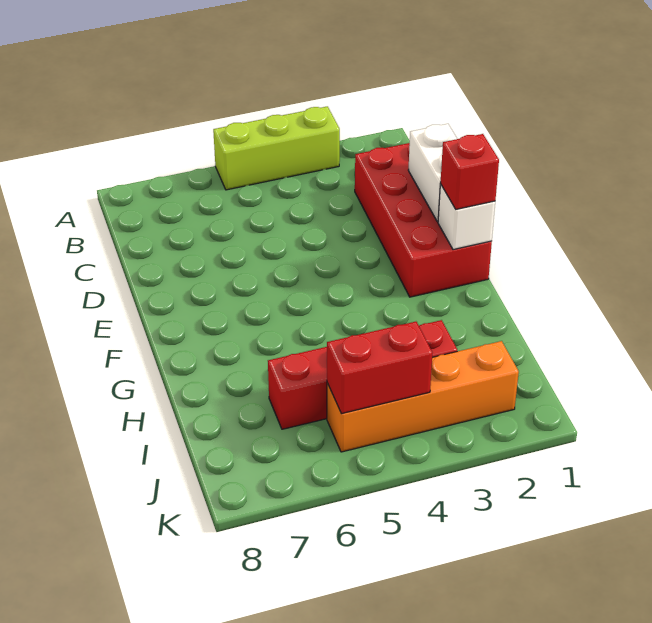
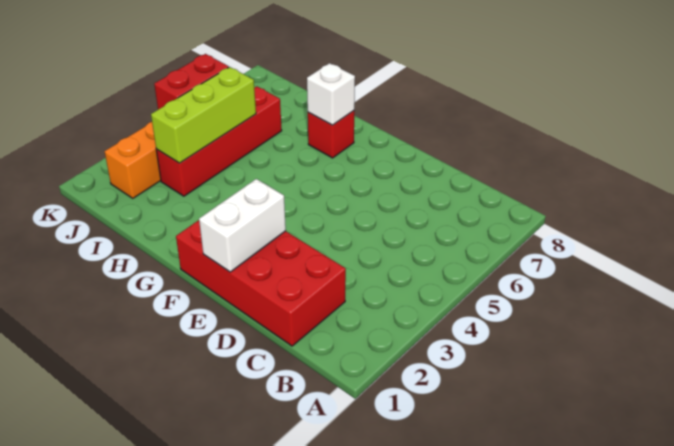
lime brick A3:A5 level 1 -> lime brick I3:I5 level 2
white brick D1:E1 level 2 -> white brick E1:E2 level 2
white brick F1 level 2 -> white brick G7 level 2
red brick F1 level 3 -> red brick G7 level 1

